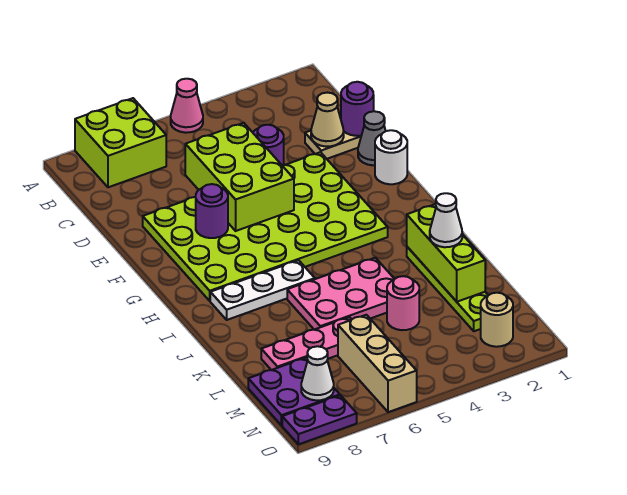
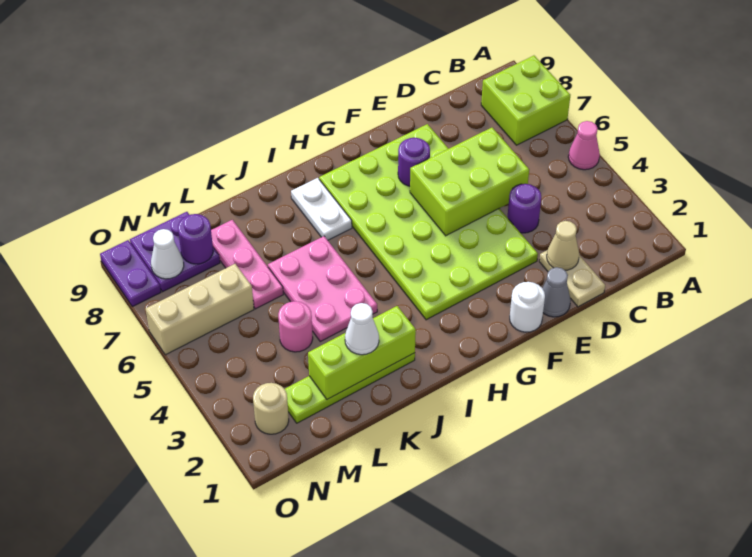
purple round brick D1 level 2 -> purple round brick M8 level 2
white plate I6:I8 level 1 -> white plate I7:I8 level 1

